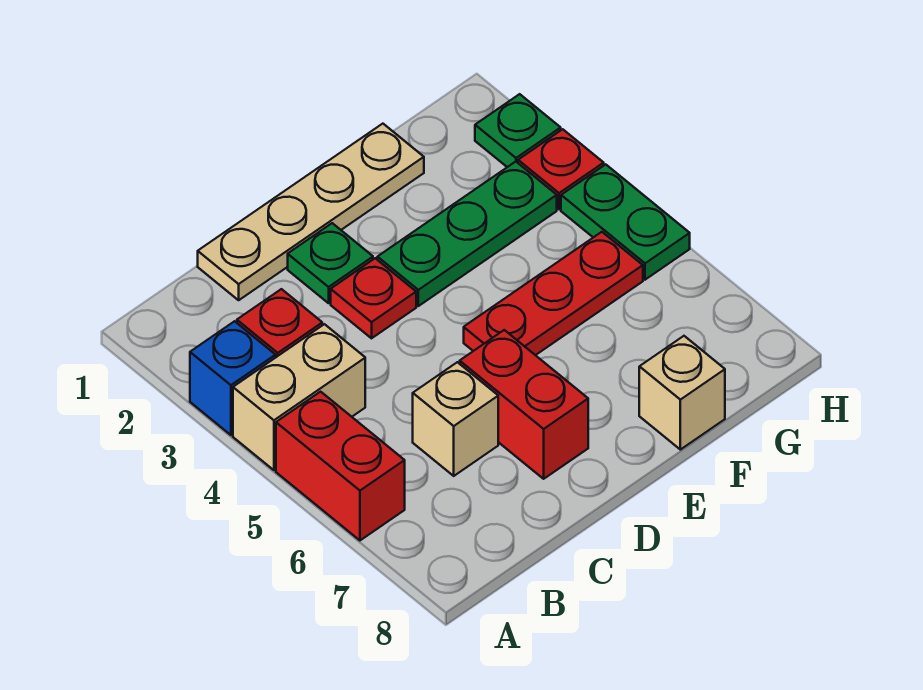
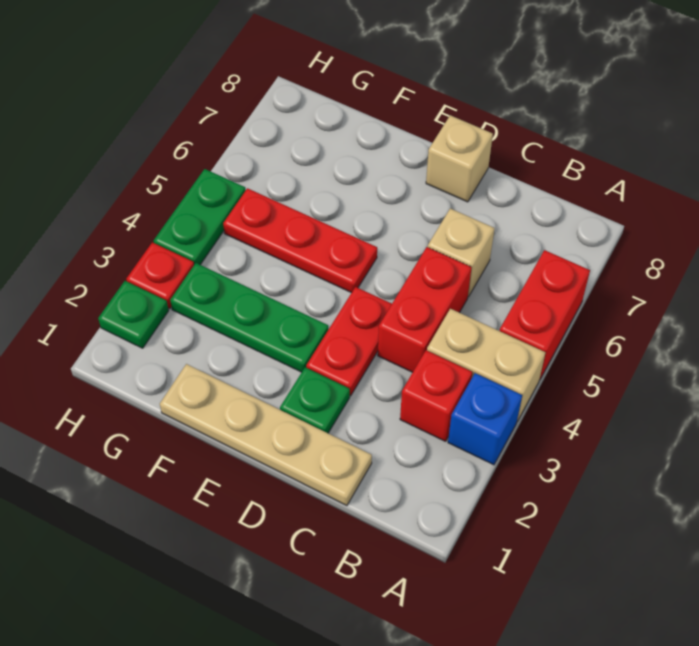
red plate D3 level 1 -> red plate D3:D4 level 1
red brick D6:D7 level 1 -> red brick C4:C5 level 1
tan brick F8 level 1 -> tan brick D8 level 1

